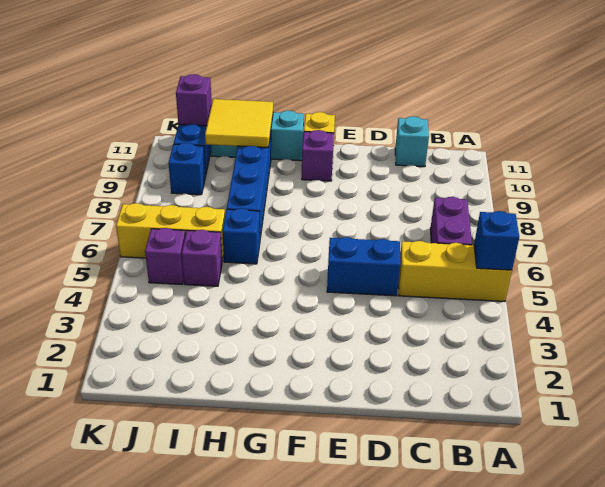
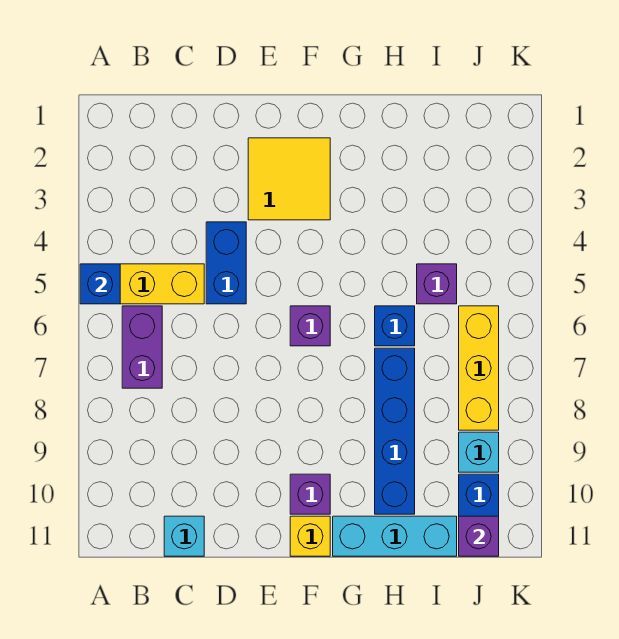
blue brick D5:E5 level 1 -> blue brick D4:D5 level 1
yellow tile H10:I11 level 2 -> yellow tile E2:F3 level 1
yellow brick I6:K6 level 1 -> yellow brick J6:J8 level 1
purple brick J5 level 1 -> purple brick F6 level 1
blue brick J9 level 1 -> cyan brick J9 level 1

